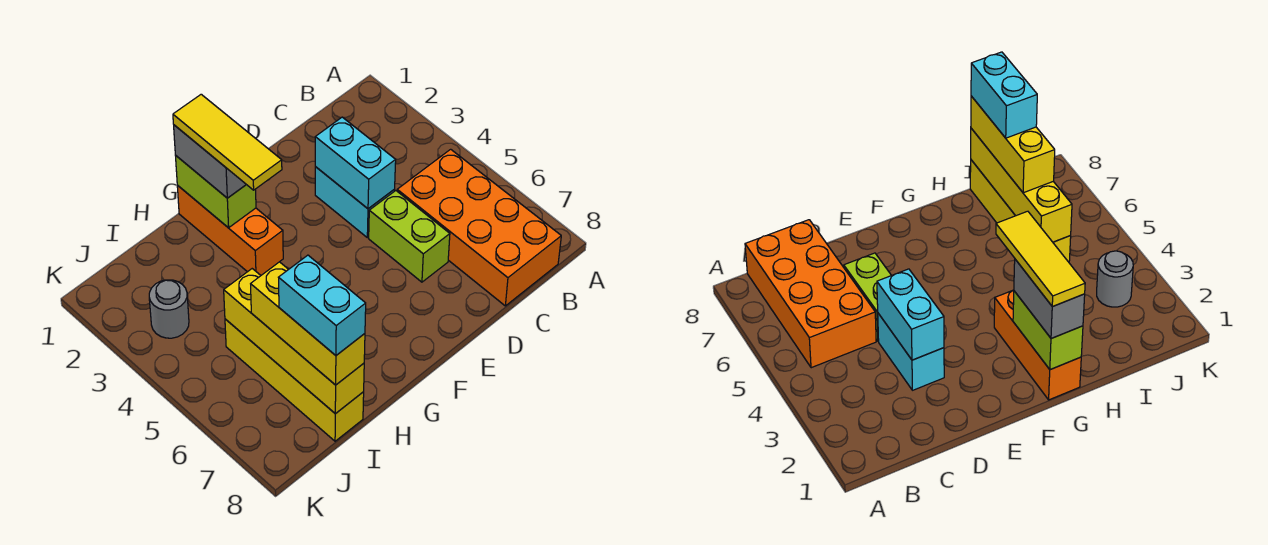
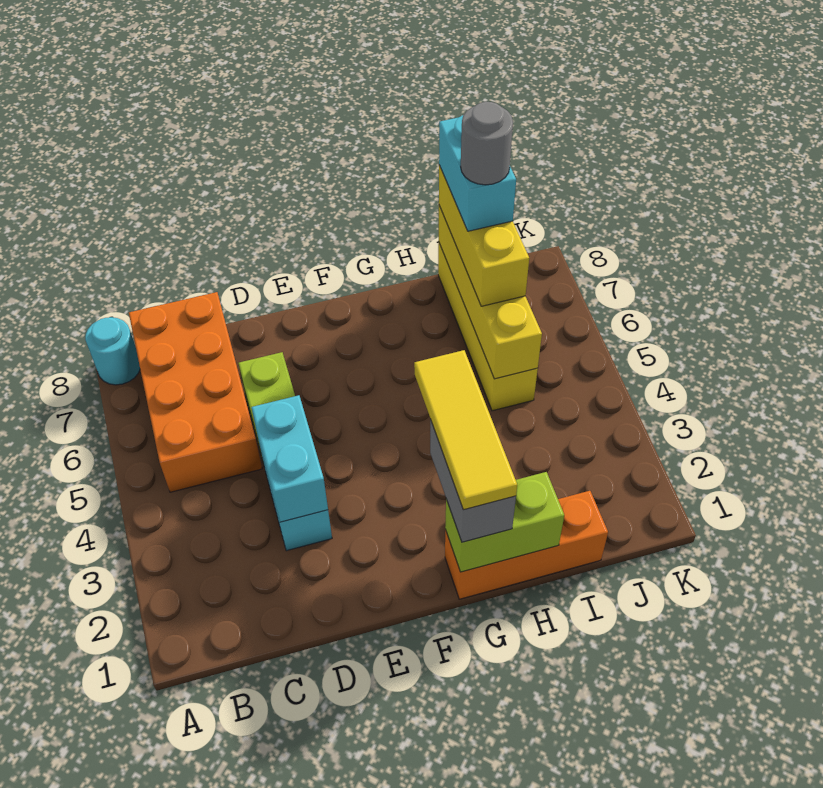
none -> cyan round brick A8 level 1
orange brick G1:G3 level 1 -> orange brick G1:I1 level 1
lime brick G1:G2 level 2 -> lime brick G1:H1 level 2
grey round brick J3 level 1 -> grey round brick I7 level 5

